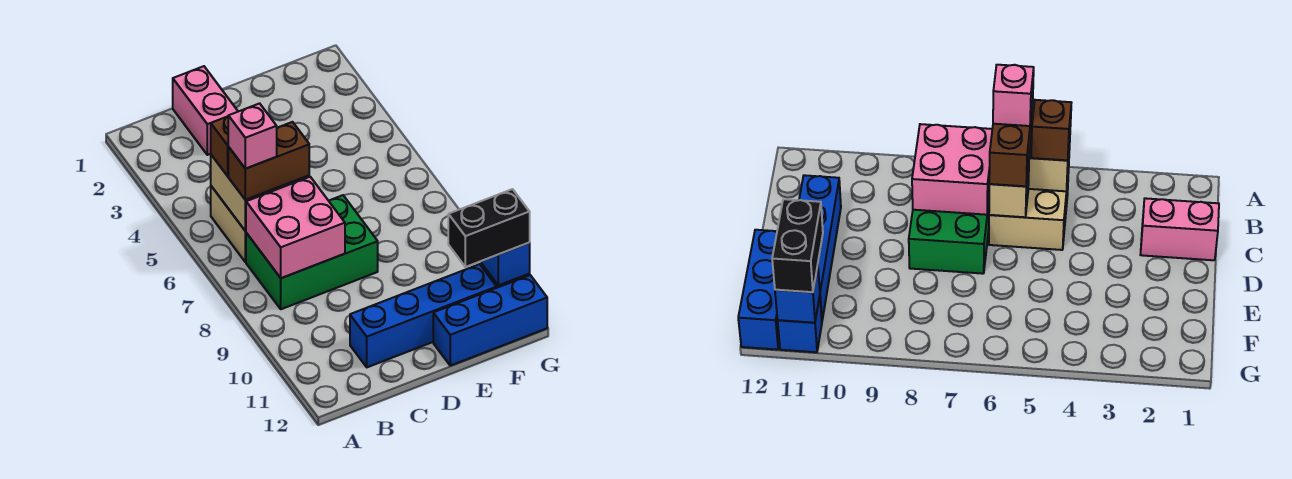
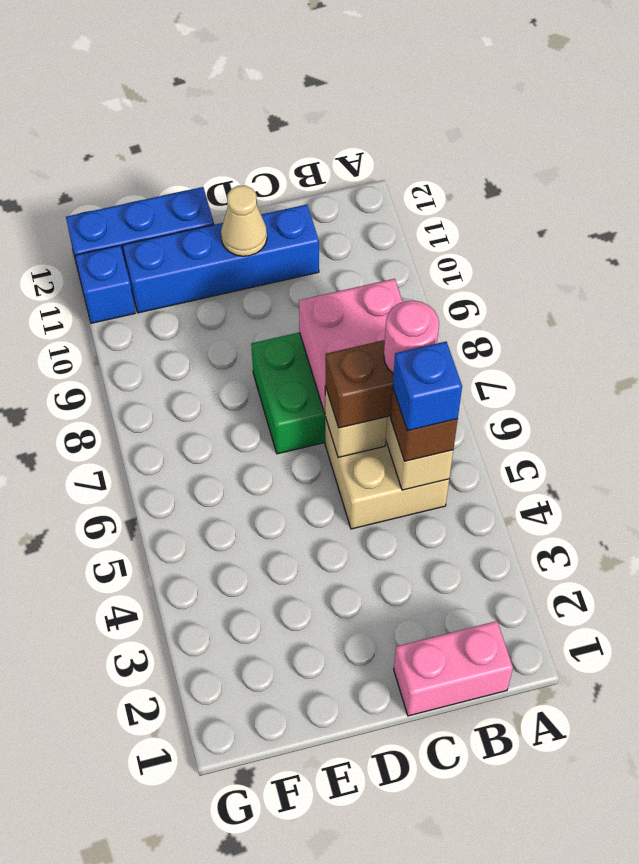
pink brick B6 level 4 -> pink round brick B6 level 4
pink brick C1:C2 level 1 -> pink brick B1:C1 level 1
none -> tan cone D11 level 2
black brick F11:G11 level 3 -> none
blue brick G11 level 2 -> blue brick B5 level 4

